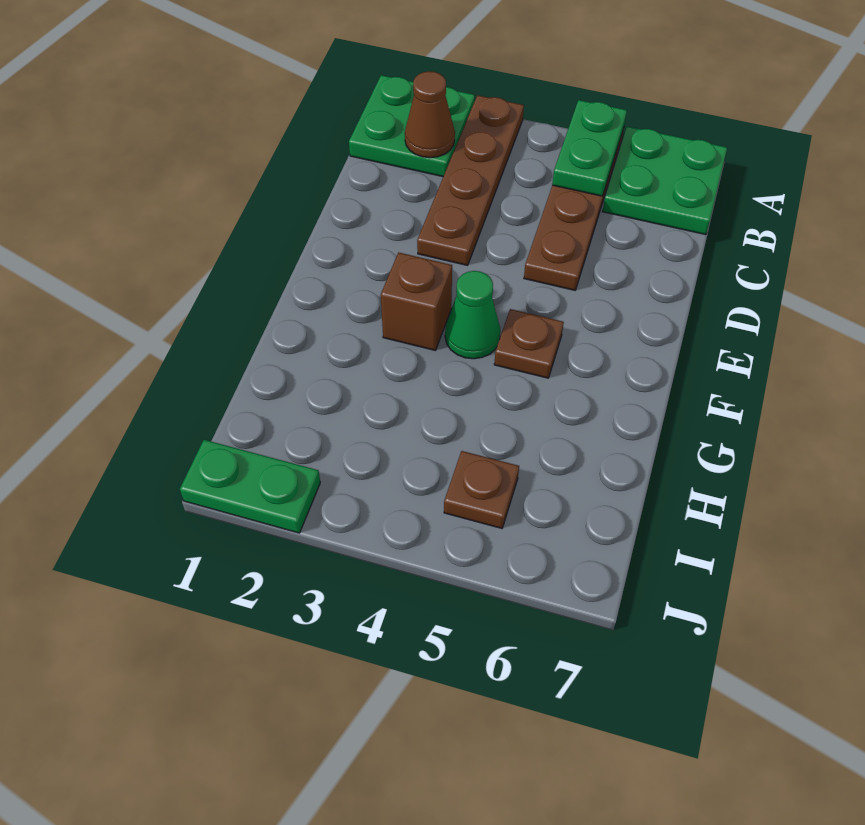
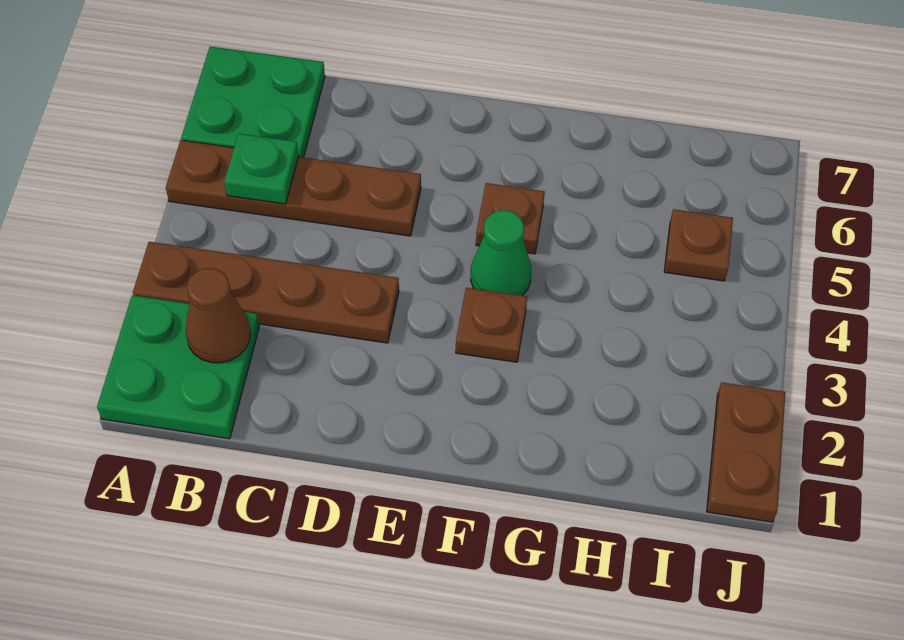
green plate A5:B5 level 2 -> green plate B5 level 2
brown brick F3 level 1 -> brown plate F3 level 1
green plate J1:J2 level 1 -> brown plate J1:J2 level 1

